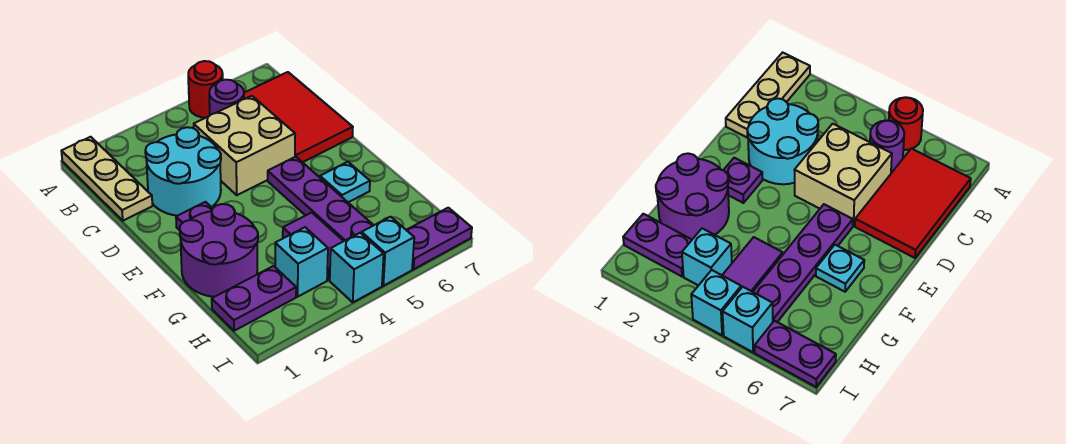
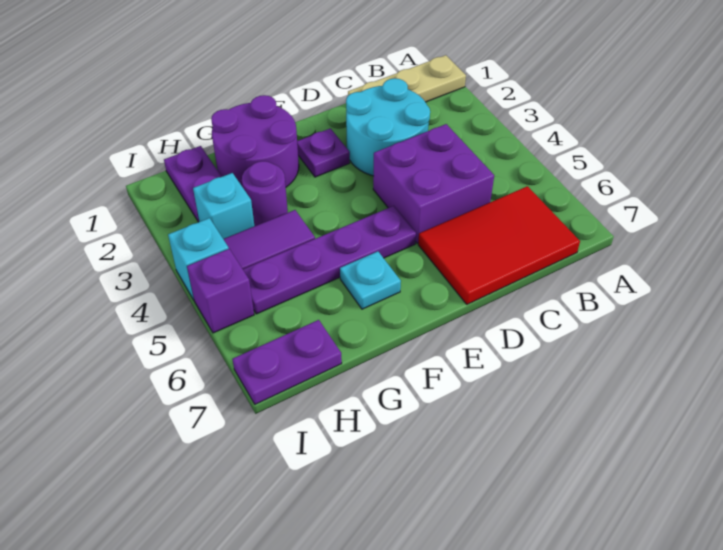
red round brick A5 level 1 -> none
purple round brick B5 level 1 -> purple round brick G3 level 1
tan brick C4:D5 level 1 -> purple brick C4:D5 level 1
cyan brick I5 level 1 -> purple brick I5 level 1
purple plate I6:I7 level 1 -> purple plate H7:I7 level 1

